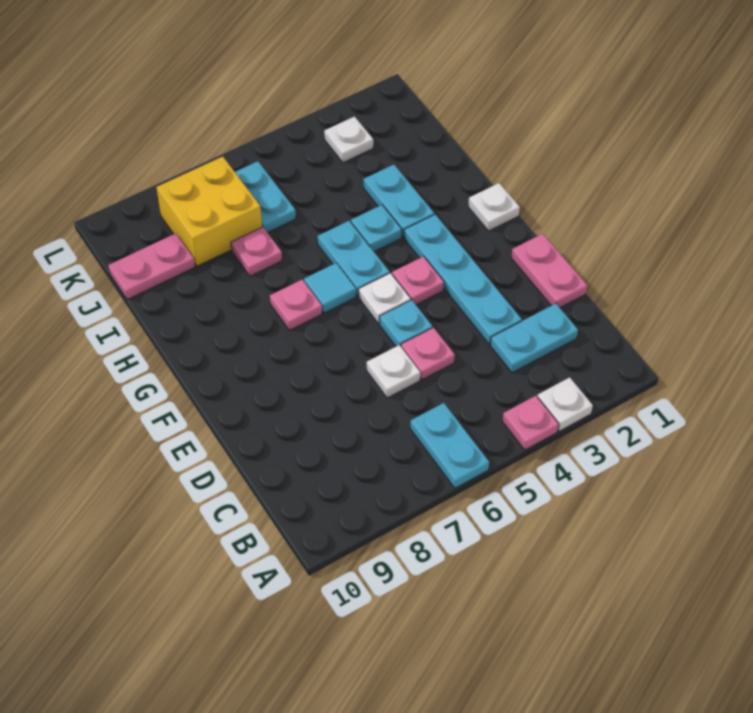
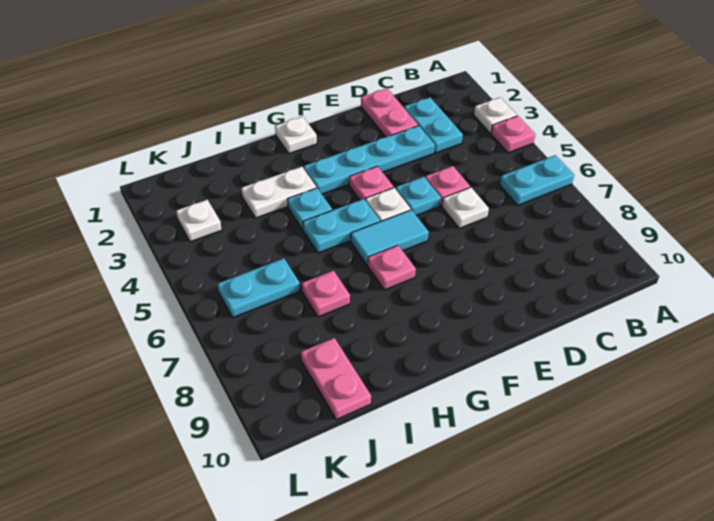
pink plate D1:E1 level 1 -> pink plate D1:D2 level 1
cyan tile G6 level 1 -> cyan tile F6:G6 level 1
cyan plate H3:I3 level 1 -> white plate H3:I3 level 1
yellow brick J7:K8 level 1 -> none

